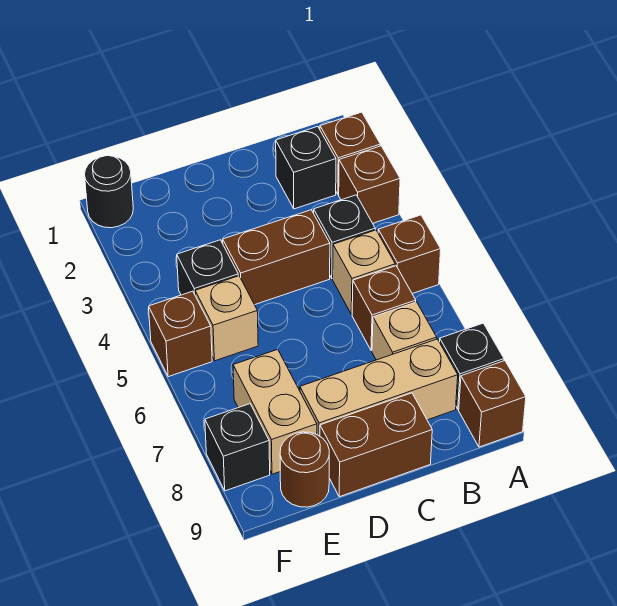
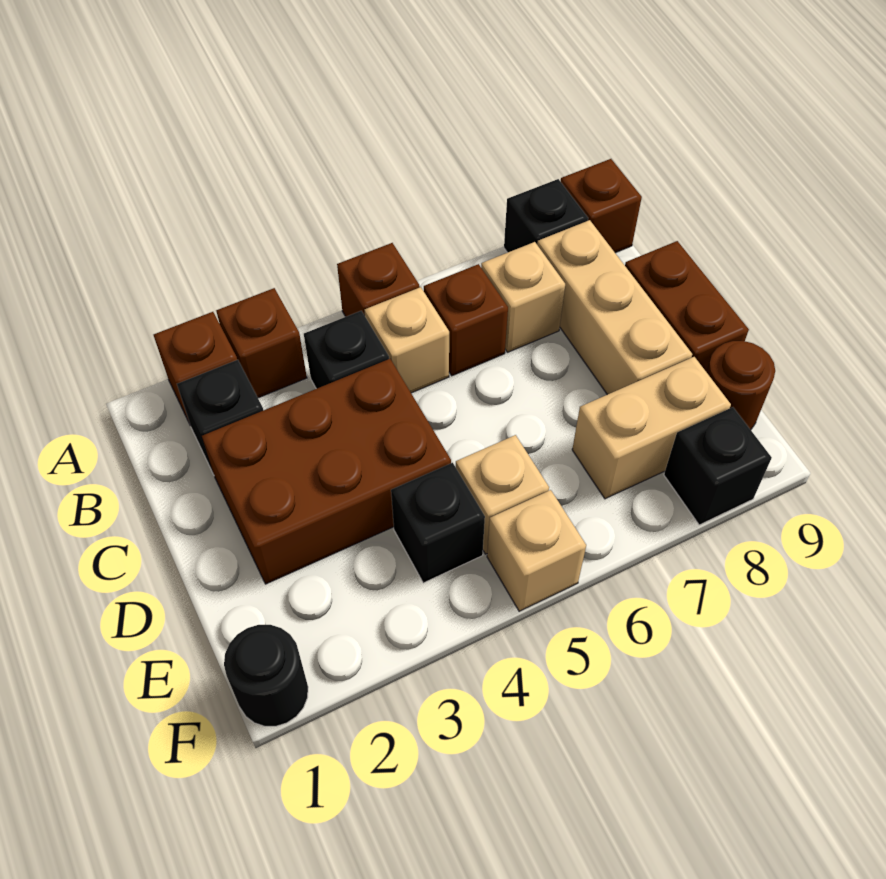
brown brick C4:D4 level 1 -> brown brick C2:D4 level 1
brown brick F5 level 1 -> tan brick F5 level 1

